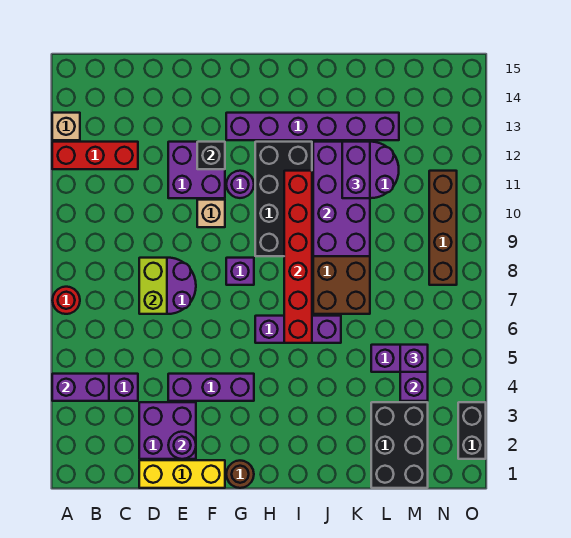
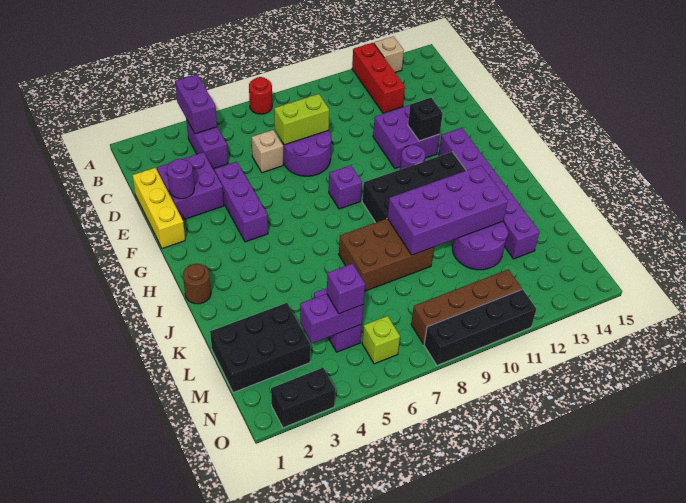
tan brick F10 level 1 -> tan brick D6 level 1
brown round brick G1 level 1 -> brown round brick I1 level 1
purple brick H6:J6 level 1 -> none
red brick I6:I11 level 2 -> none
purple brick K11:K12 level 3 -> none
none -> lime brick N6 level 1
none -> black brick O8:O11 level 1

